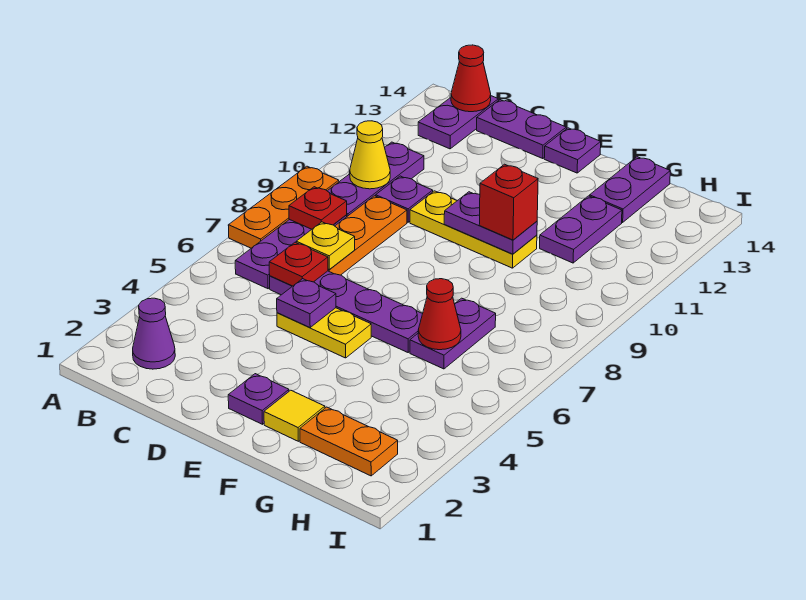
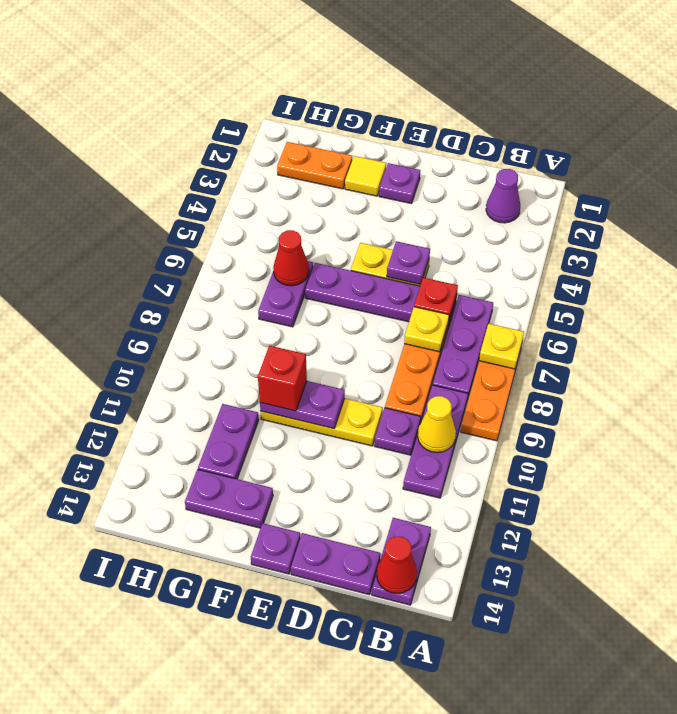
none -> yellow plate A7 level 2
red plate B8 level 2 -> none
purple plate G13:G14 level 1 -> purple plate F13:G13 level 1

